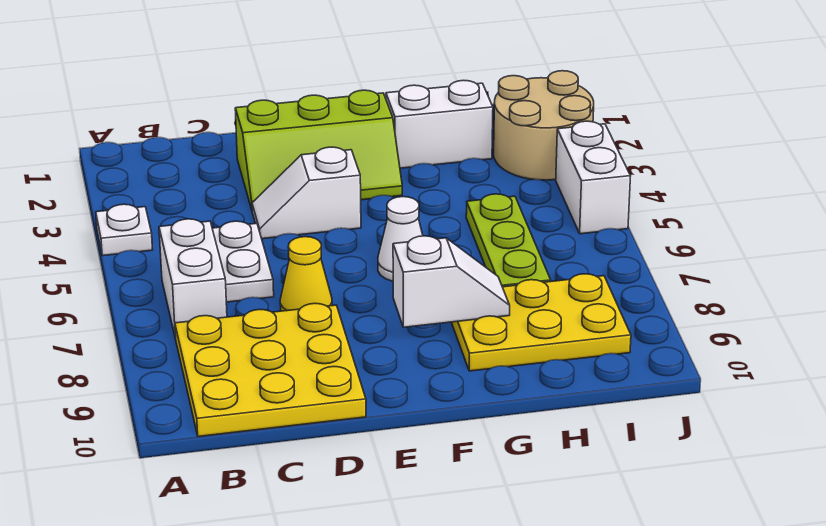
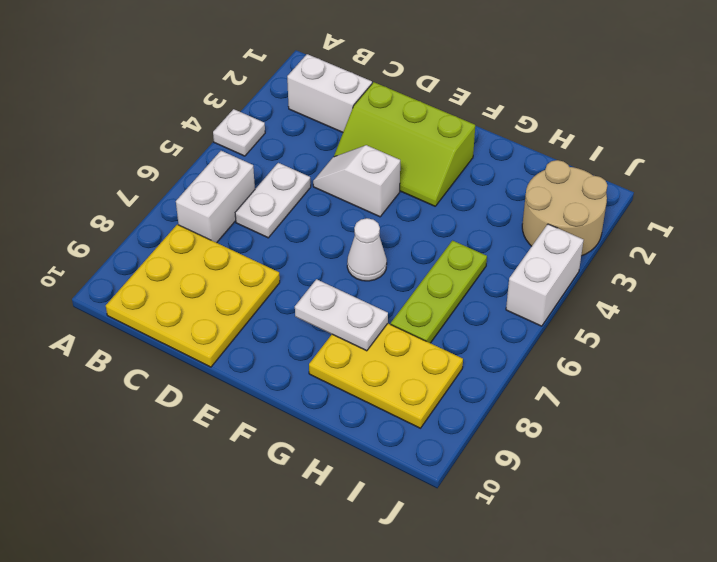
yellow cone D7 level 1 -> none
white slope F8:G8 level 2 top F -> white plate F8:G8 level 2
white brick G2:H2 level 1 -> white brick B2:C2 level 1

